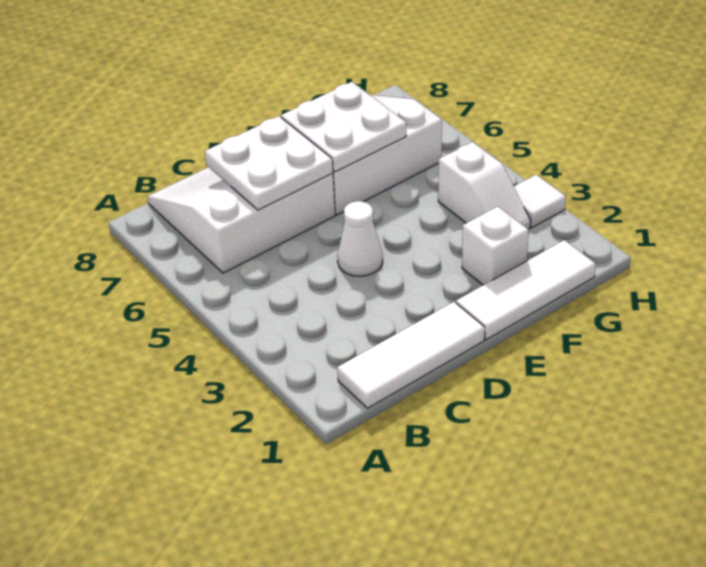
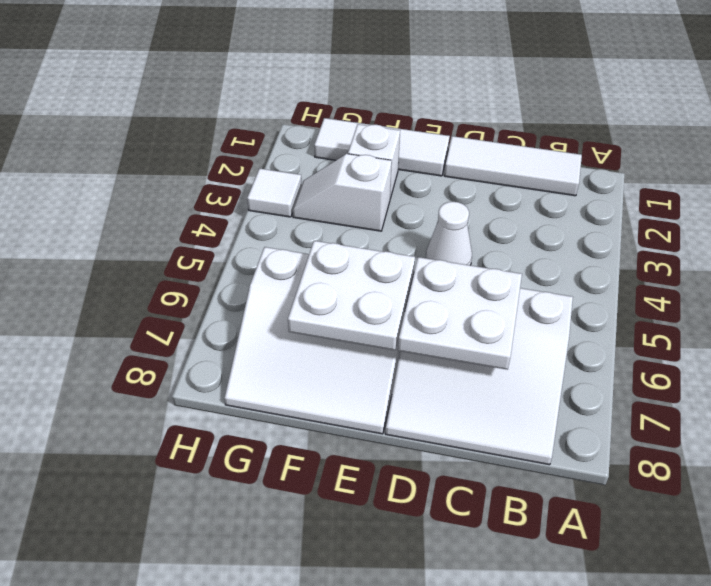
white slope G3:G4 level 1 top 4 -> white slope F3:G3 level 1 top F

